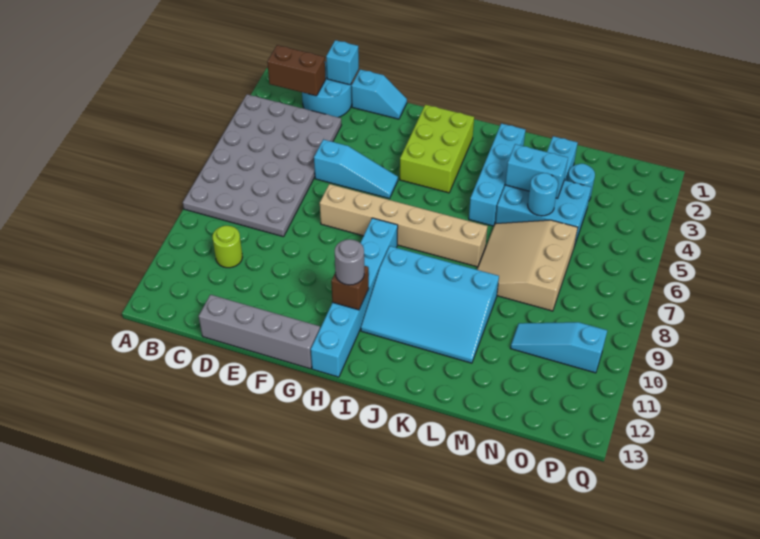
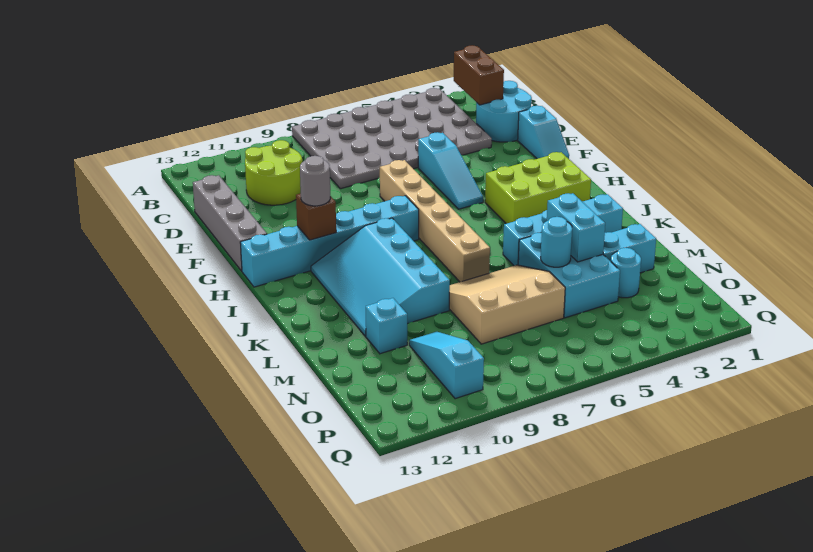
lime round brick C10 level 1 -> lime round brick C10:D11 level 1
cyan brick D1 level 2 -> cyan brick M11 level 1

